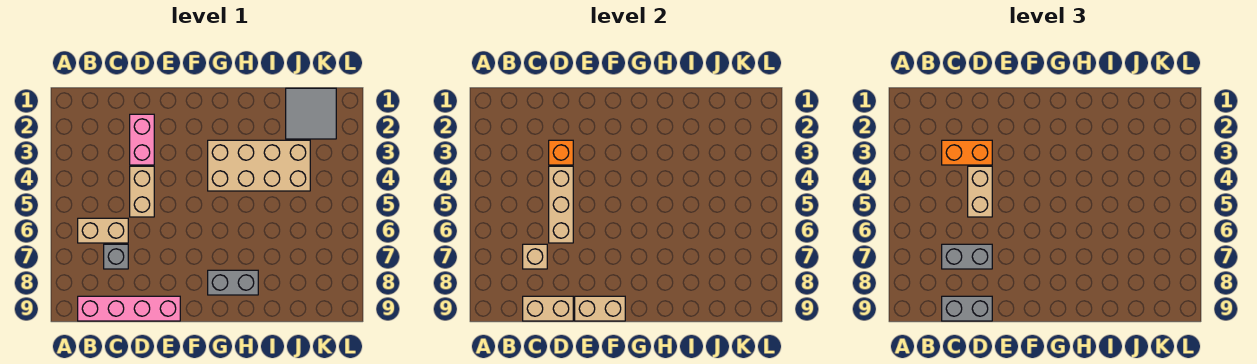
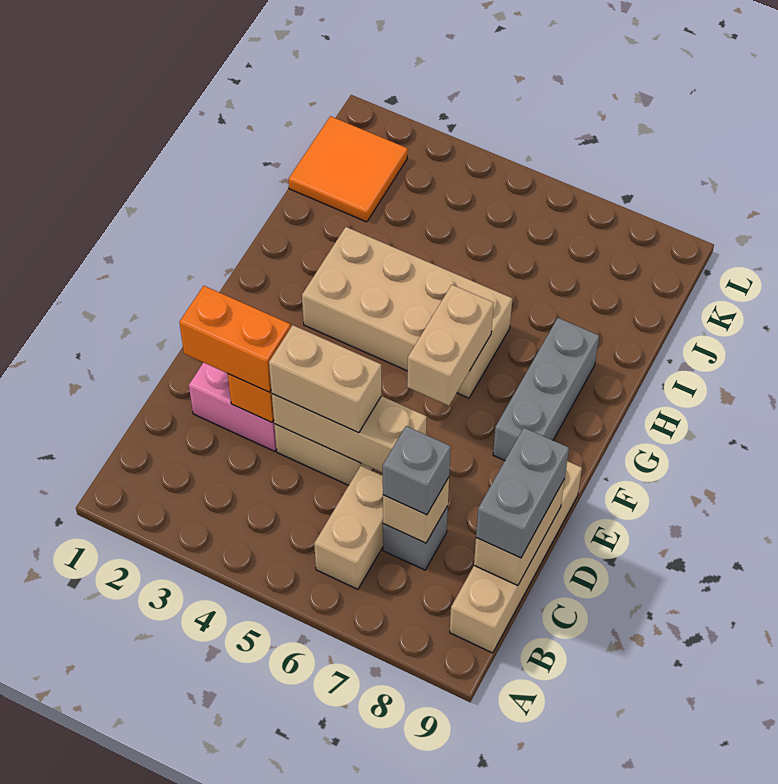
pink brick B9:E9 level 1 -> tan brick B9:E9 level 1
orange brick C3:D3 level 3 -> orange brick D2:D3 level 3
grey brick C7:D7 level 3 -> grey brick C7 level 3
tan brick E9:F9 level 2 -> tan brick F6:G6 level 2
tan brick G3:J4 level 1 -> tan brick G3:H6 level 1
grey brick G8:H8 level 1 -> grey brick F8:H8 level 1
grey tile J1:K2 level 1 -> orange tile J1:K2 level 1

